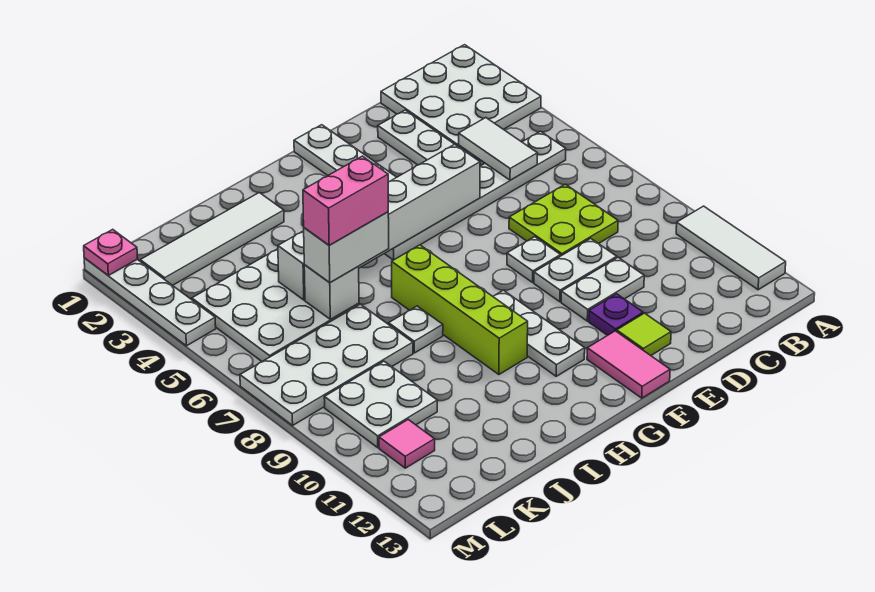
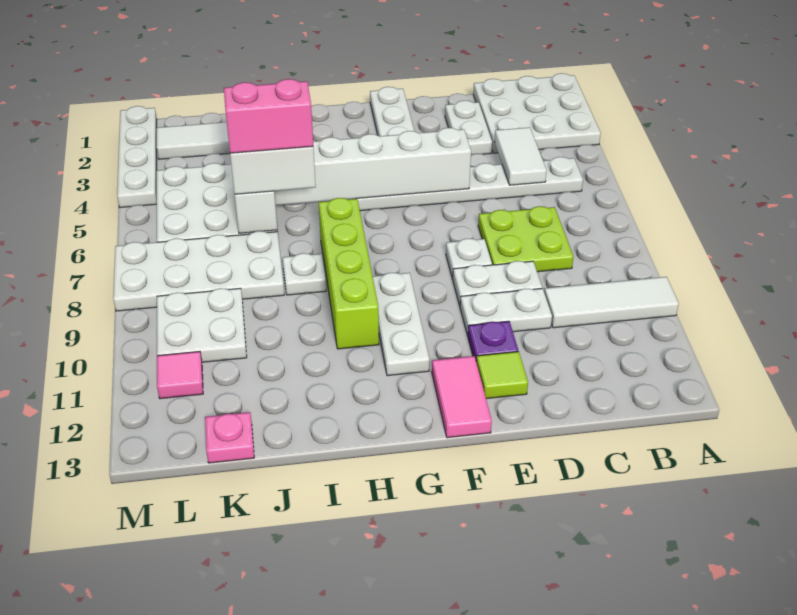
white tile A10:A12 level 1 -> white tile A10:C10 level 1
pink plate M1 level 2 -> pink plate K13 level 1

